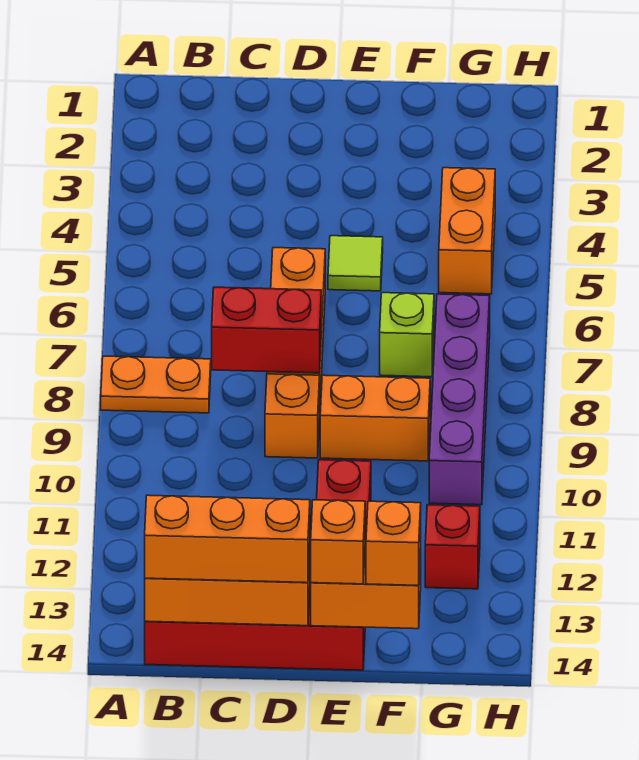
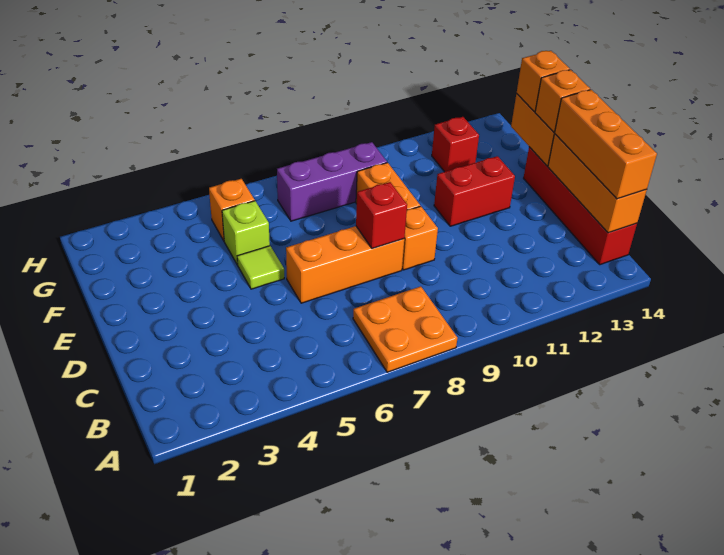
orange plate A8:B8 level 1 -> orange plate A7:B8 level 1
red brick C8:D8 level 2 -> red brick D8 level 2
lime brick F7 level 1 -> lime brick F5 level 1
orange brick G4:G5 level 1 -> orange brick G5 level 1
purple brick G7:G10 level 1 -> purple brick G7:G9 level 1

